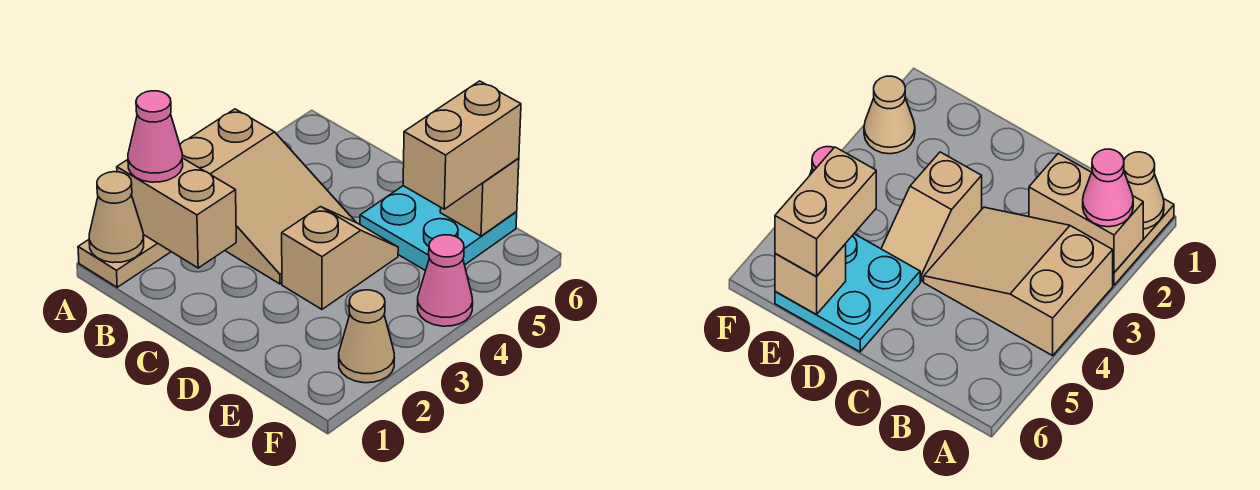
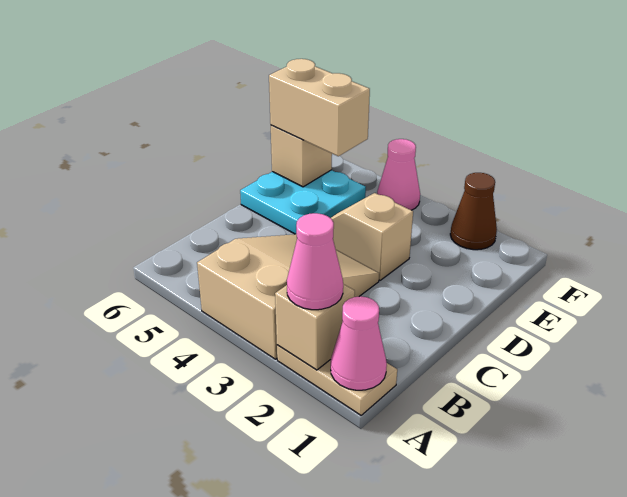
tan cone A1 level 2 -> pink cone A1 level 2
tan brick A2:B2 level 2 -> tan brick A2 level 2
tan cone F2 level 1 -> brown cone F2 level 1

